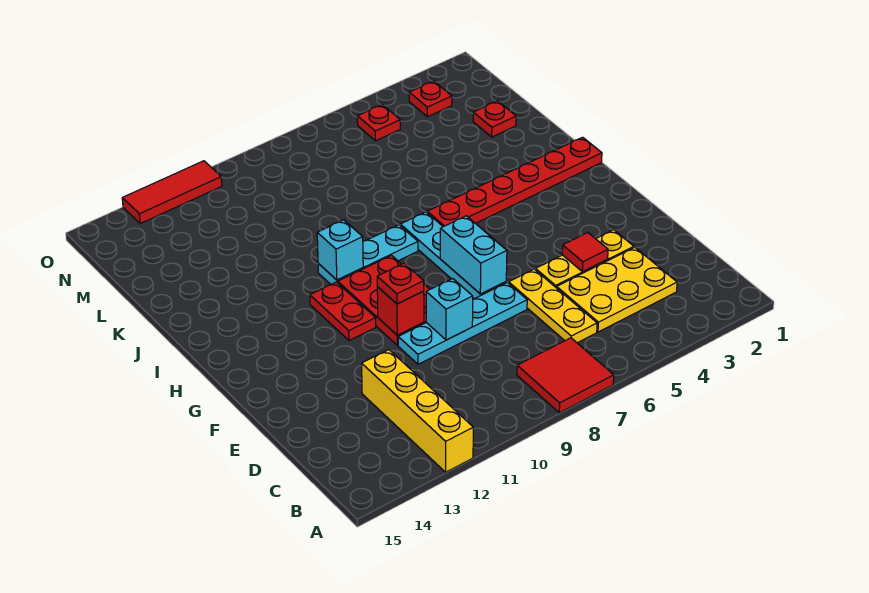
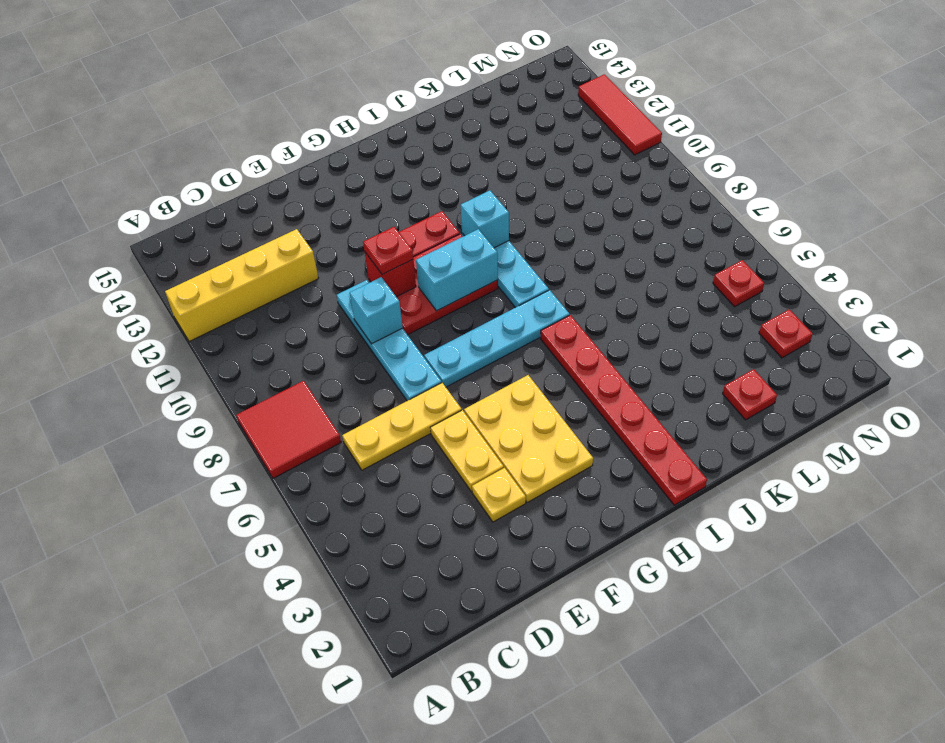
yellow plate C3:D5 level 1 -> yellow plate F3:G5 level 1
red tile E4 level 2 -> none
cyan brick F7:G7 level 2 -> cyan brick G9:H9 level 2

